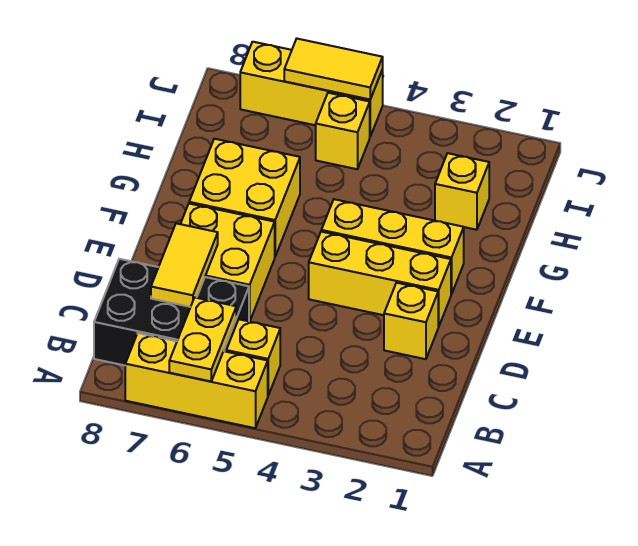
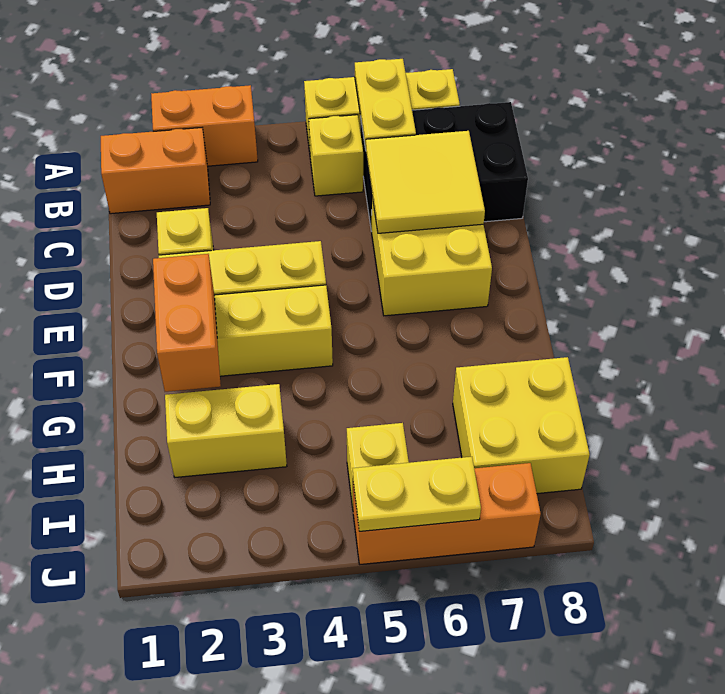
none -> orange brick A2:A3 level 1
none -> orange brick B1:B2 level 1
yellow tile C7:D7 level 2 -> yellow tile C6:D7 level 2
none -> orange brick F2:G2 level 2
yellow brick F6:G7 level 1 -> yellow brick H7:I8 level 1
yellow brick H2 level 1 -> yellow brick H2:H3 level 1
yellow brick J5:J7 level 1 -> orange brick J5:J7 level 1
yellow tile J5:J6 level 2 -> yellow plate J5:J6 level 2

